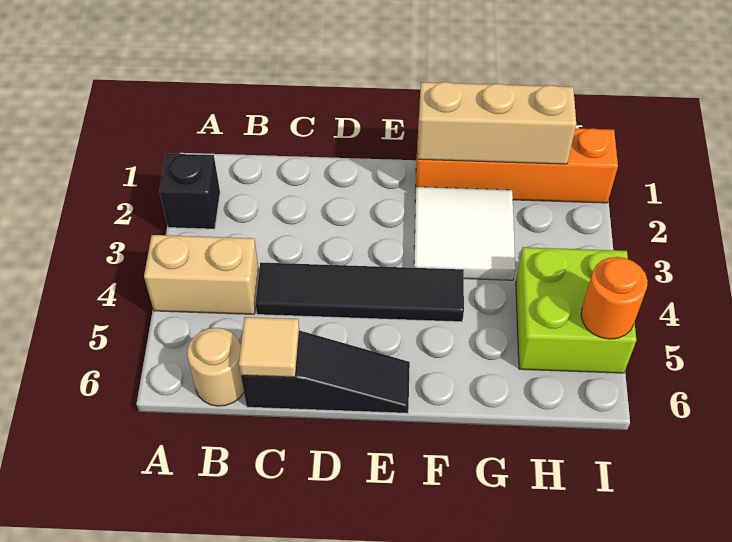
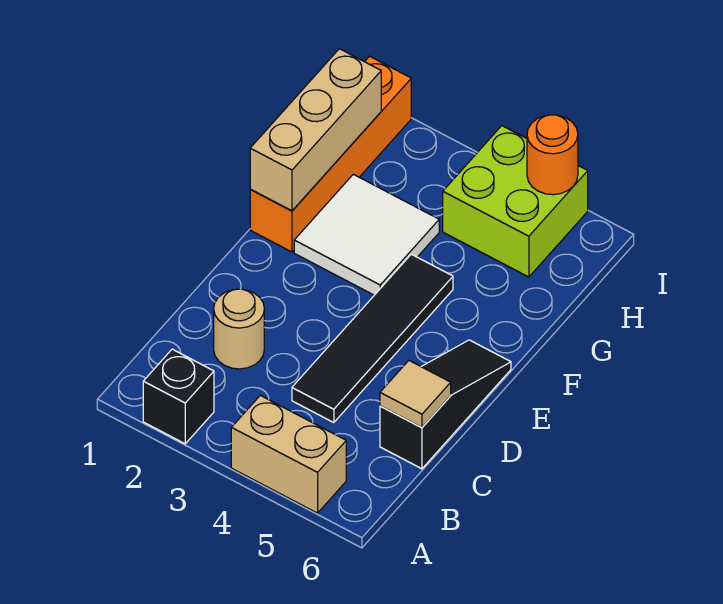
tan brick A4:B4 level 1 -> tan brick A4:A5 level 1
tan round brick B6 level 1 -> tan round brick C2 level 1

